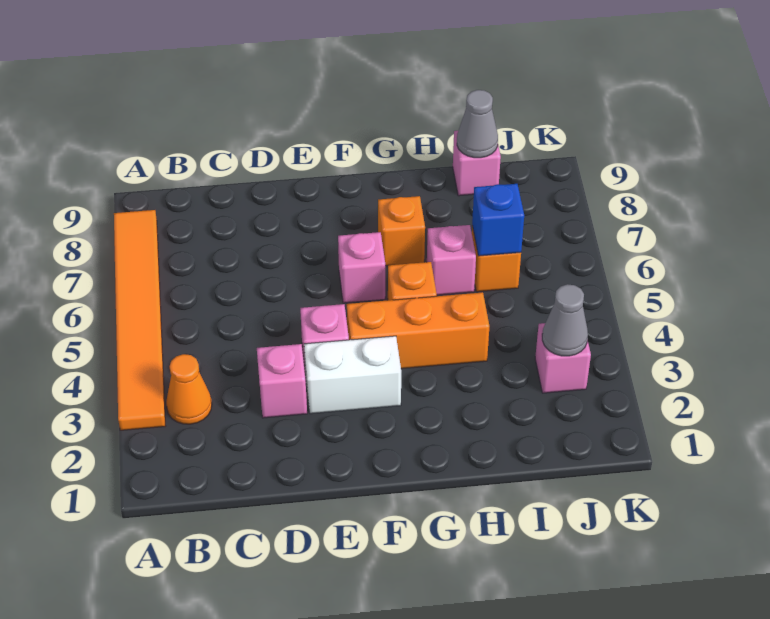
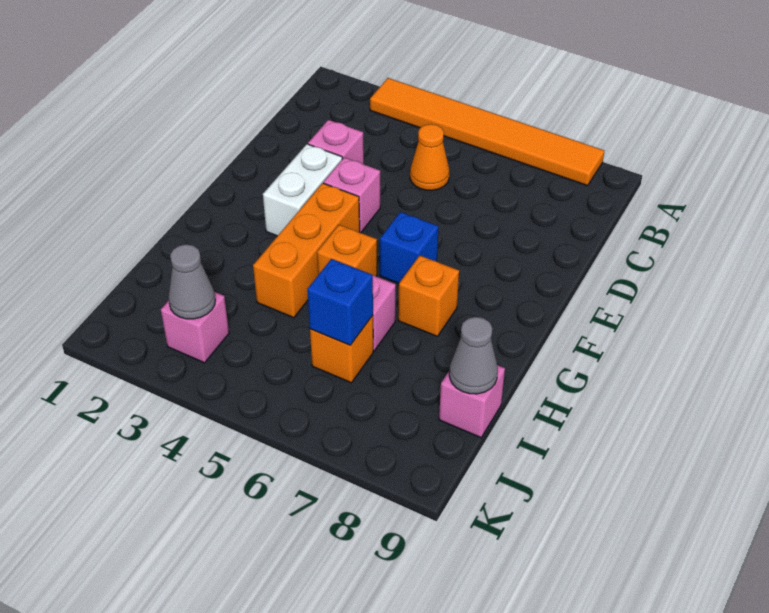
orange cone B3 level 1 -> orange cone C5 level 1
pink brick F6 level 1 -> blue brick F6 level 1

